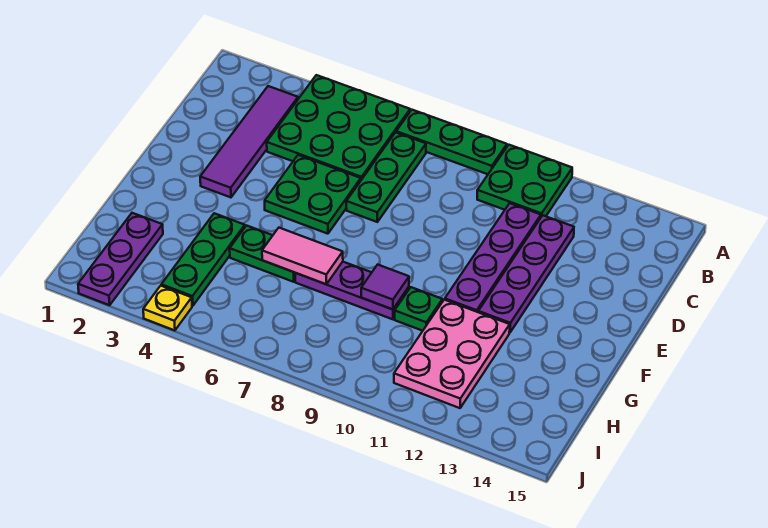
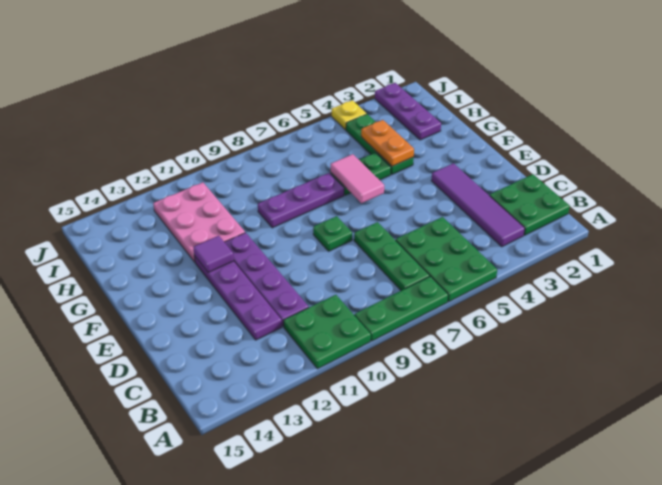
green plate A4:C6 level 1 -> green plate A5:C6 level 1
green plate D5:E6 level 1 -> green plate B1:C2 level 1
none -> orange plate G4:H4 level 2
pink tile G6:G7 level 2 -> pink tile F6:G6 level 2
purple tile G9 level 2 -> purple tile F12 level 2
green plate G10 level 1 -> green plate E8 level 1

